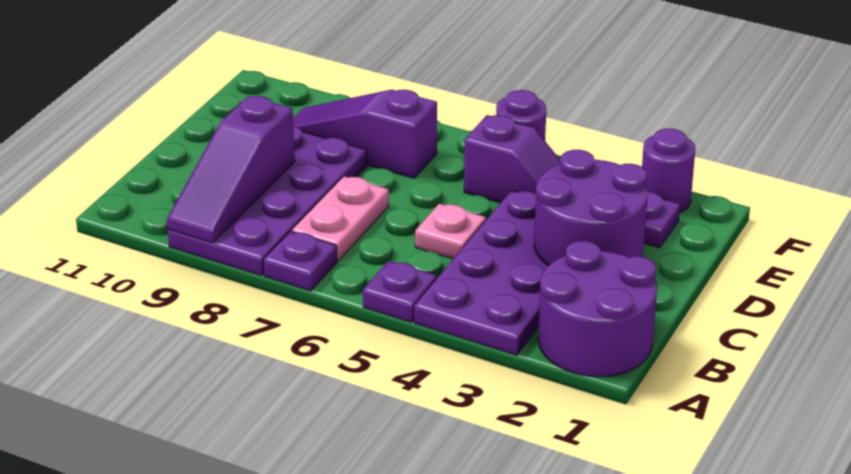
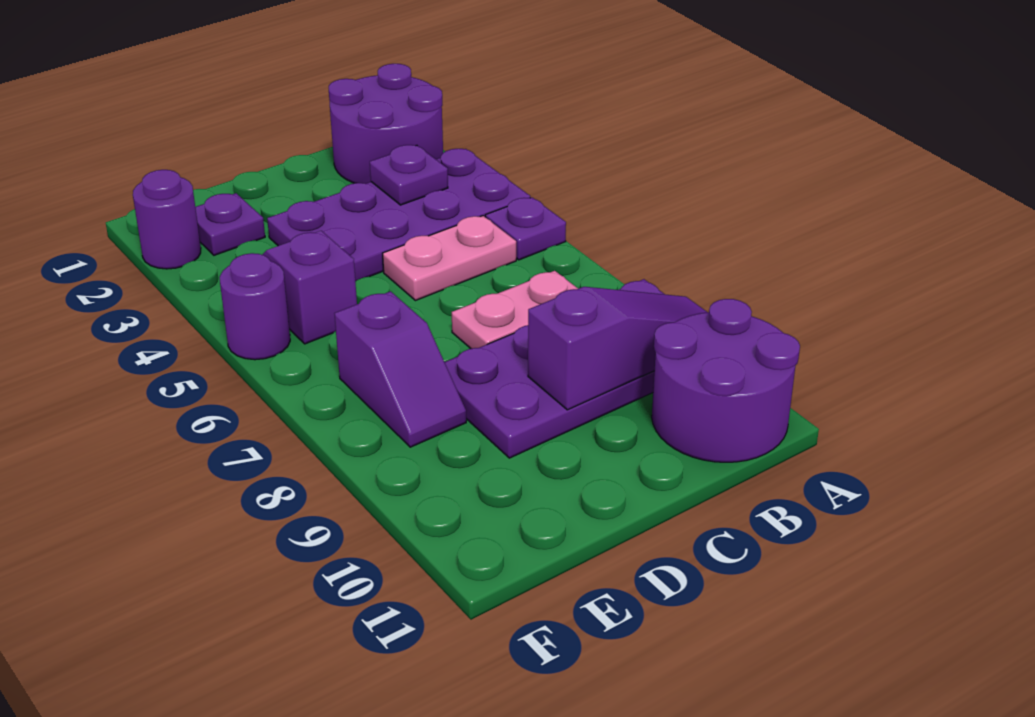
purple plate A7 level 1 -> purple plate B3 level 2
purple round brick C2:D3 level 2 -> purple round brick A10:B11 level 1
pink plate C5 level 1 -> pink plate B5:C5 level 1
purple slope E7:E9 level 1 top 7 -> purple slope E7:E8 level 1 top 7

